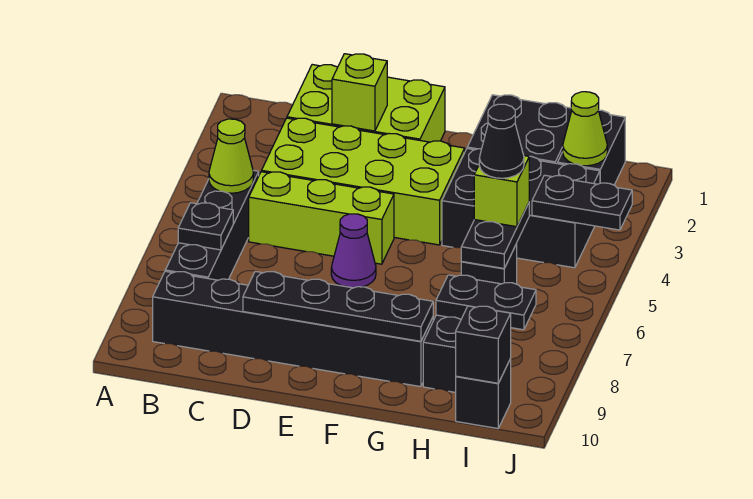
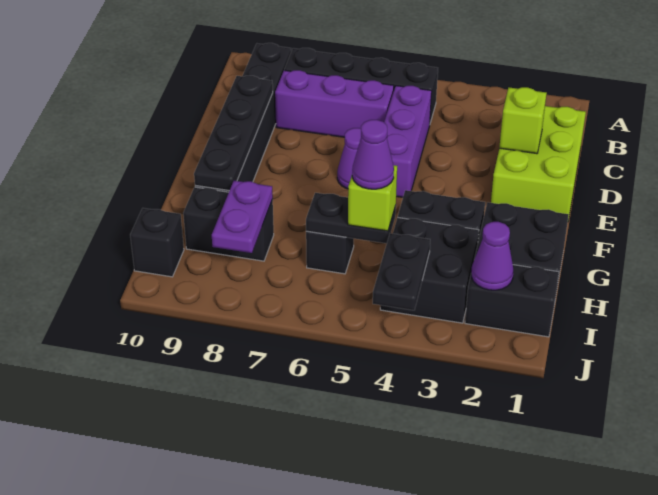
lime cone B5 level 2 -> none
black plate B7 level 2 -> none
lime brick C3:F4 level 1 -> none
lime brick C5:E5 level 1 -> purple brick C5:E5 level 1
none -> purple brick C6:C8 level 1
black cone H5 level 4 -> purple cone H5 level 4
black plate H8:I8 level 2 -> purple plate H8:I8 level 2
lime cone I2 level 2 -> purple cone I2 level 2
black brick I10 level 2 -> none

